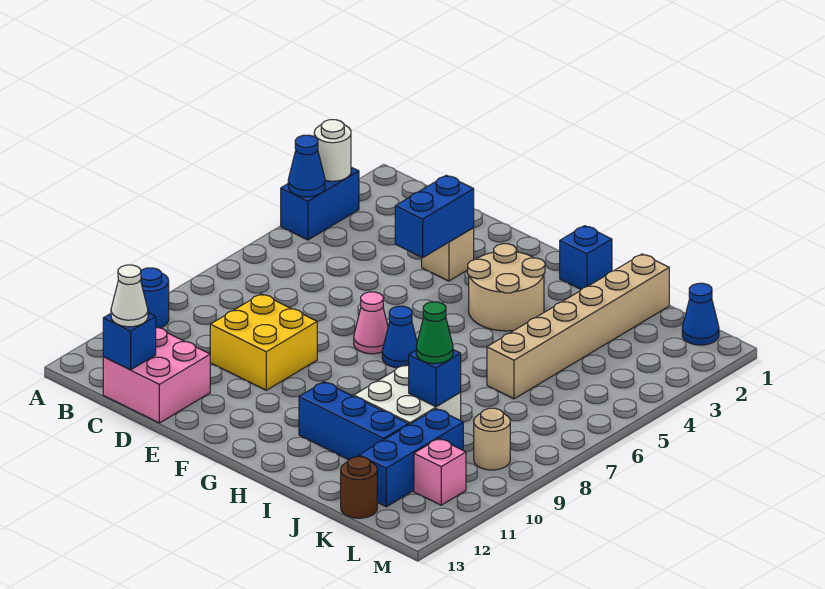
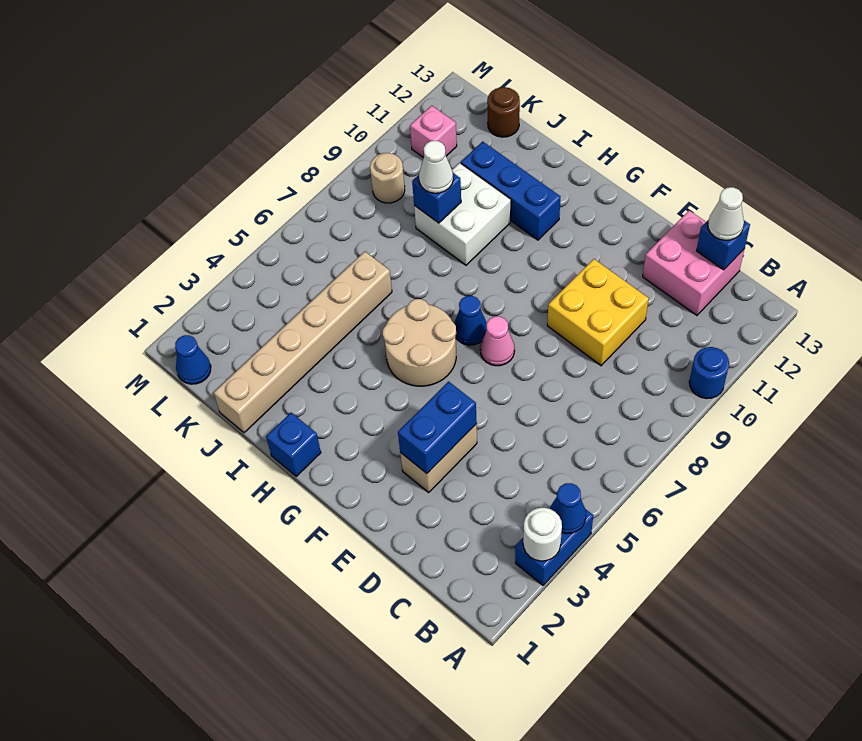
tan brick E3 level 1 -> tan brick E3:E4 level 1
tan round brick G3:H4 level 1 -> tan round brick G5:H6 level 1
green cone J9 level 3 -> white cone J9 level 3
blue brick K10:K12 level 1 -> none

